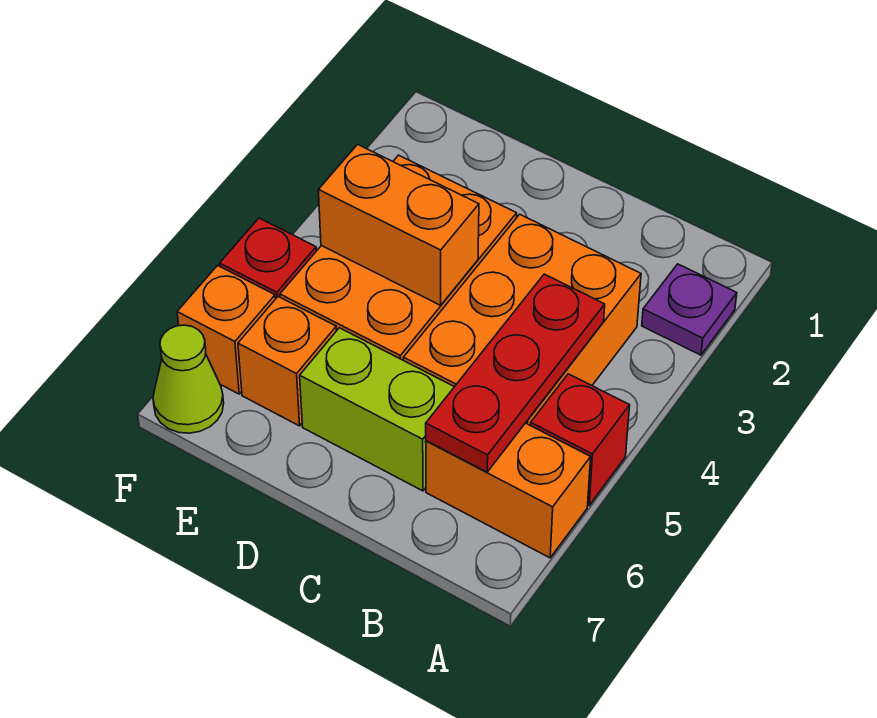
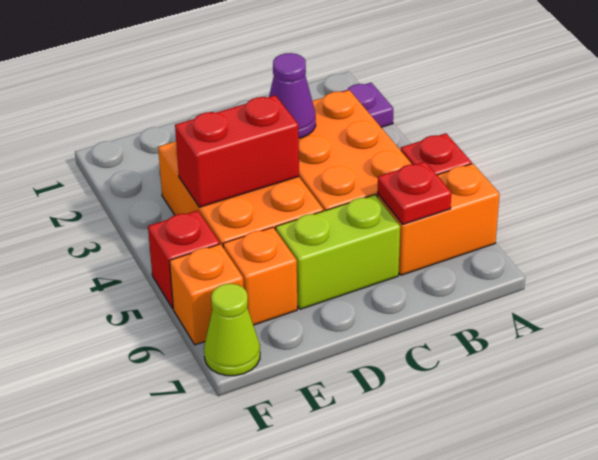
red plate B4:B6 level 2 -> red plate B6 level 2
none -> purple cone C3 level 2
orange brick D4:E4 level 2 -> red brick D4:E4 level 2

